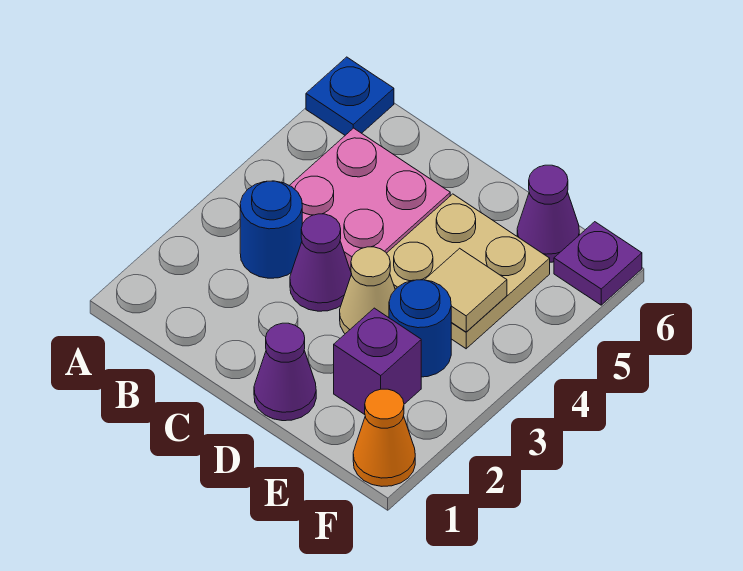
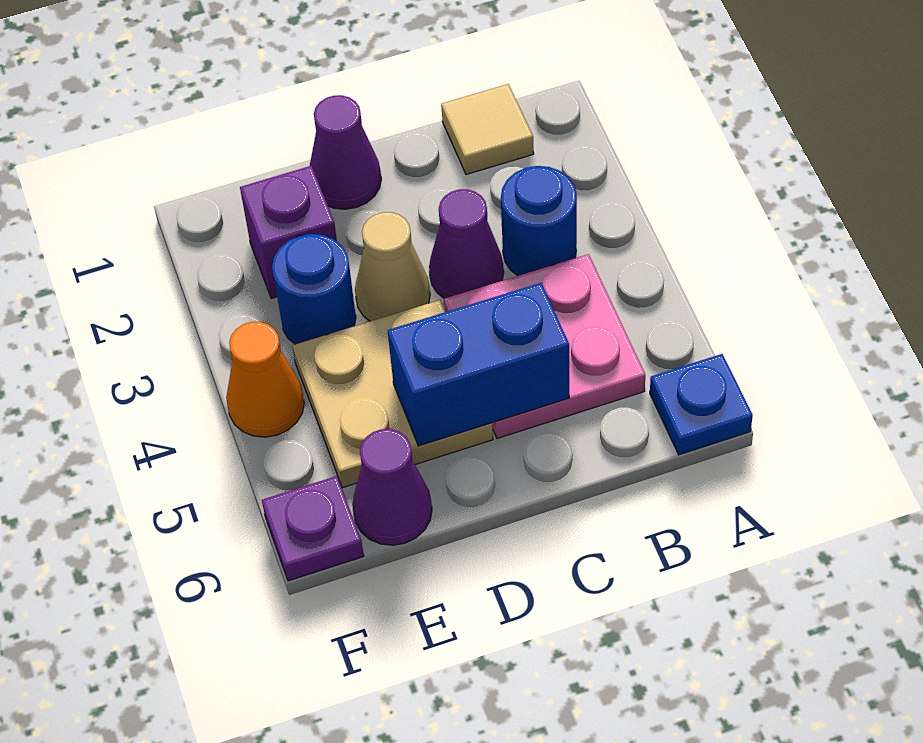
none -> blue brick C5:D5 level 2
tan tile E4 level 2 -> tan tile B1 level 1
orange cone F1 level 1 -> orange cone F4 level 1

